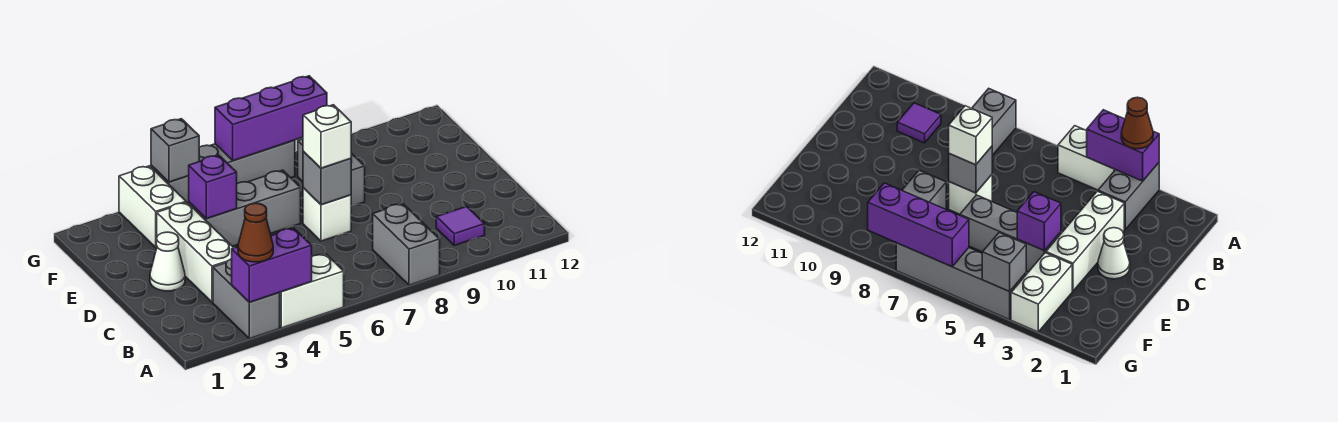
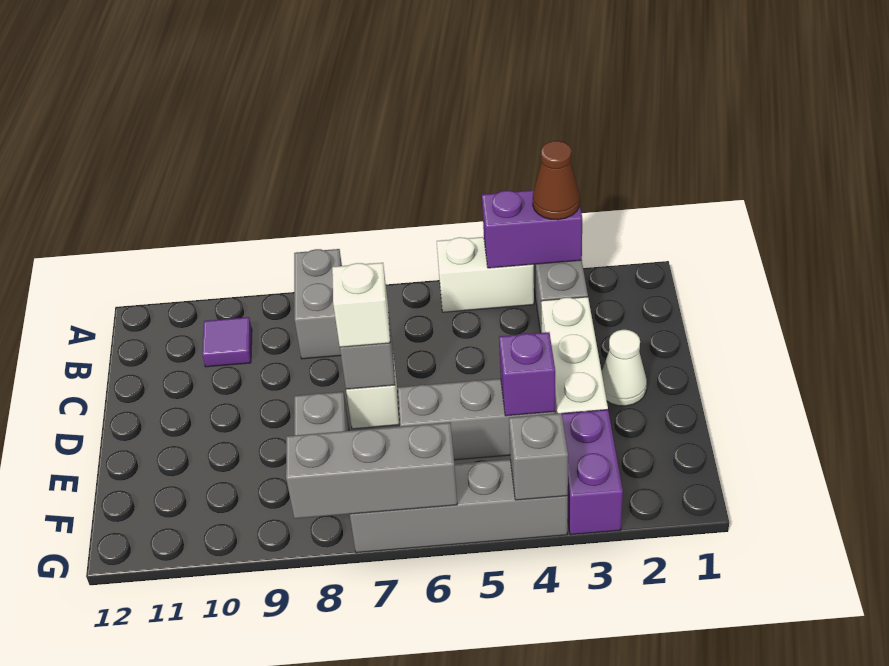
white brick F3:G3 level 1 -> purple brick F3:G3 level 1
purple brick G6:G8 level 2 -> grey brick G6:G8 level 2

